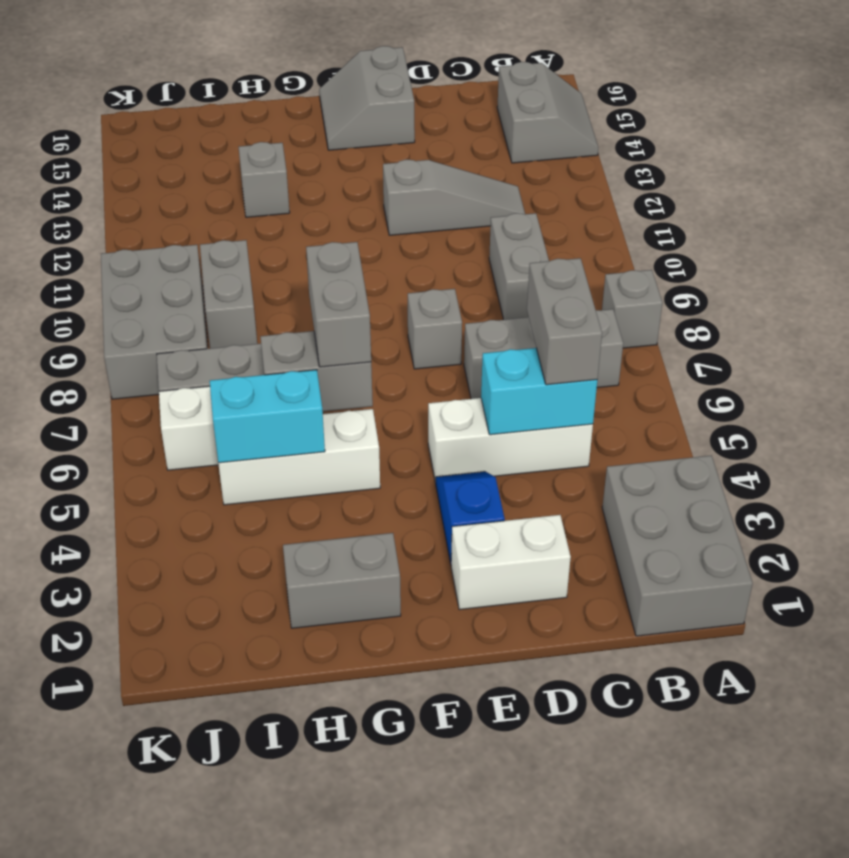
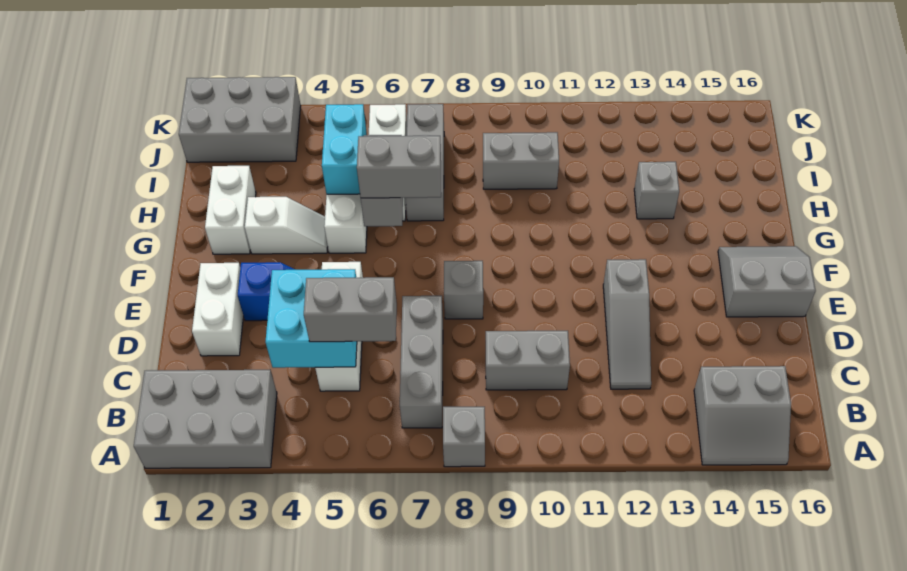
cyan brick C5:D5 level 2 -> cyan brick C4:D5 level 2
grey brick G2:H2 level 1 -> white brick G2:H2 level 1
none -> white slope G3:G4 level 1 top 3
grey brick J8:K10 level 1 -> grey brick J1:K3 level 1

